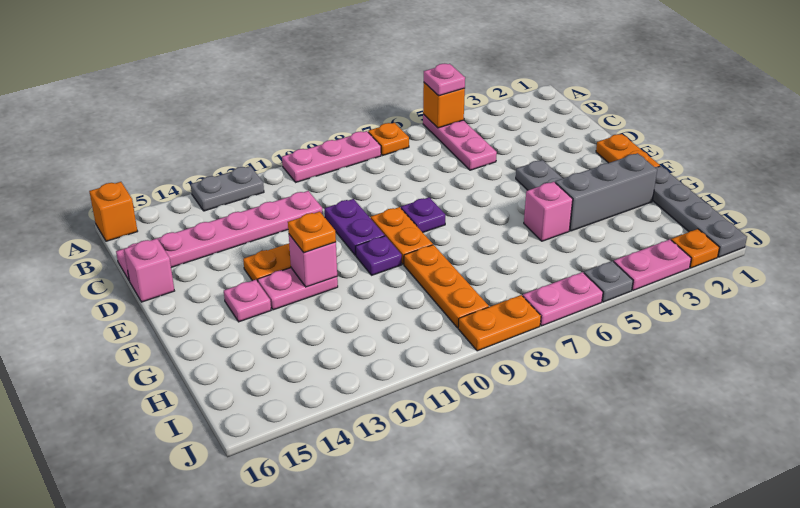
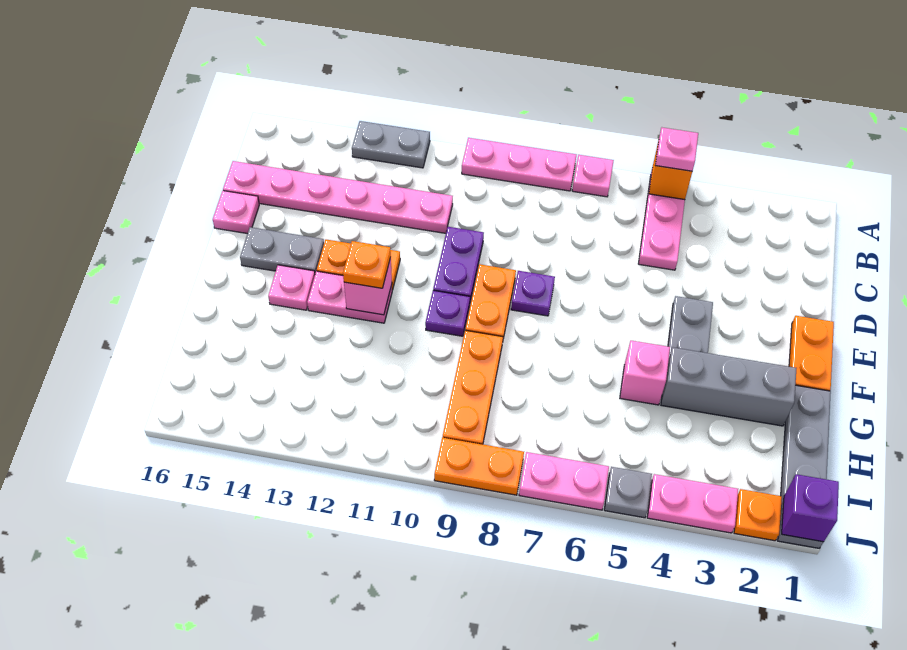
orange plate A7 level 1 -> pink plate A7 level 1
orange brick A16 level 1 -> none
pink brick D16 level 1 -> pink plate D16 level 1
none -> grey plate E14:E15 level 1
none -> purple brick J1 level 2

